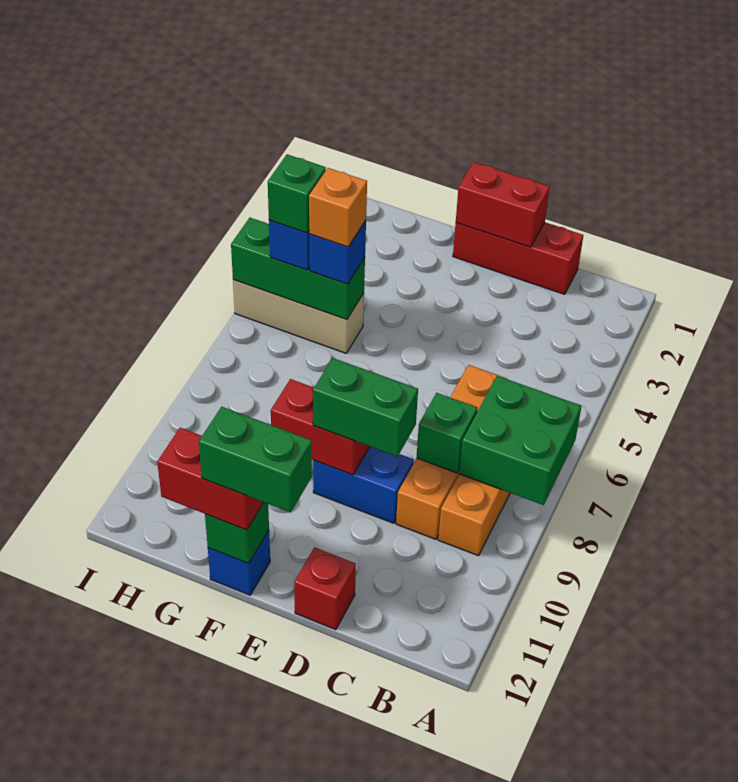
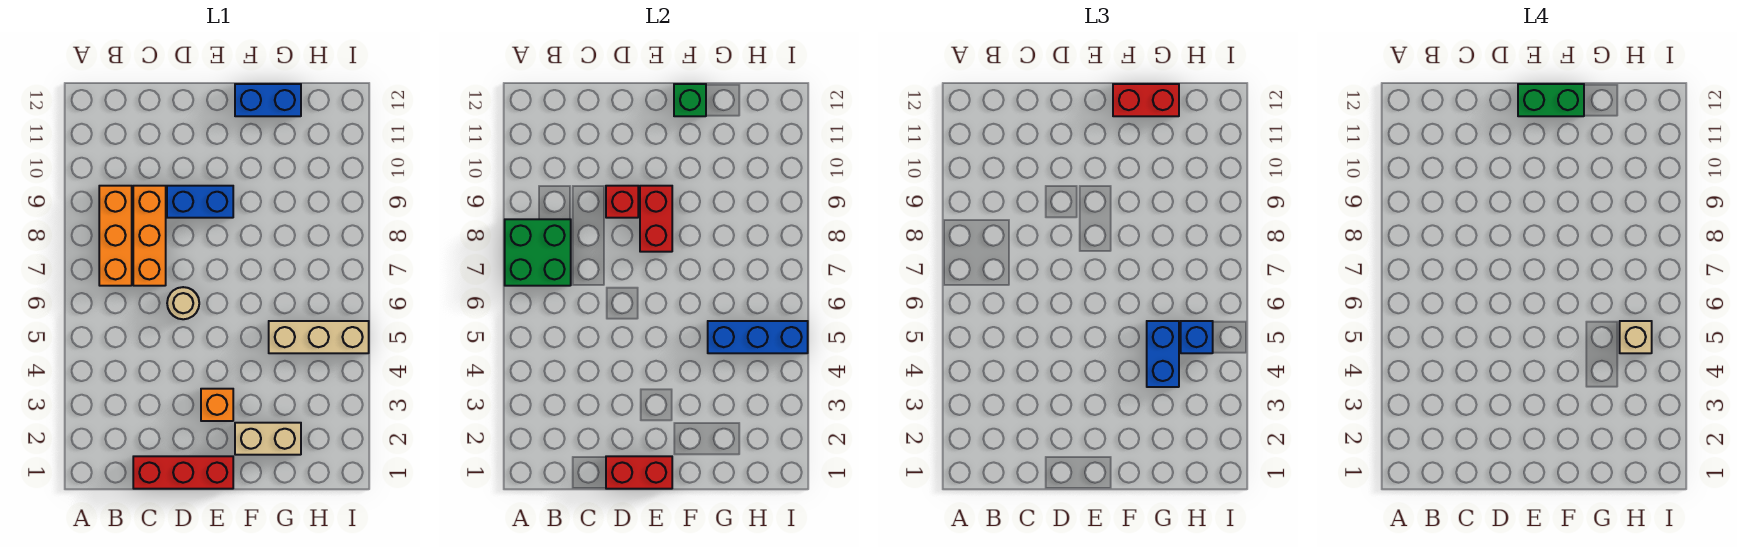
orange brick C6:C9 level 1 -> orange brick C7:C9 level 1
green brick C8 level 2 -> none
none -> tan round brick D6 level 1
green brick D9:E9 level 3 -> none
red brick D12 level 1 -> red brick D9 level 2
red brick E9:F9 level 2 -> red brick E8:E9 level 2
none -> tan brick F2:G2 level 1
blue brick F12 level 1 -> blue brick F12:G12 level 1
green brick G5:I5 level 2 -> blue brick G5:I5 level 2
blue brick G5 level 3 -> blue brick G4:G5 level 3
orange brick G5 level 4 -> orange brick E3 level 1
green brick H5 level 4 -> tan brick H5 level 4

